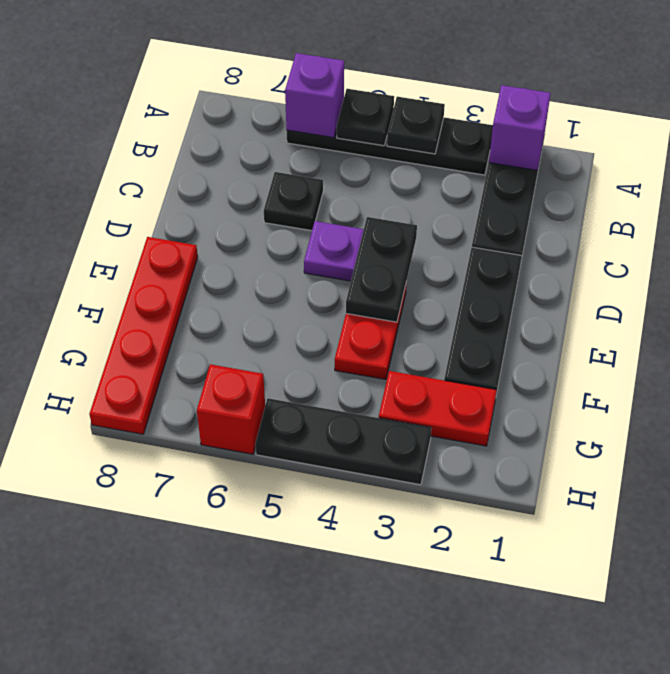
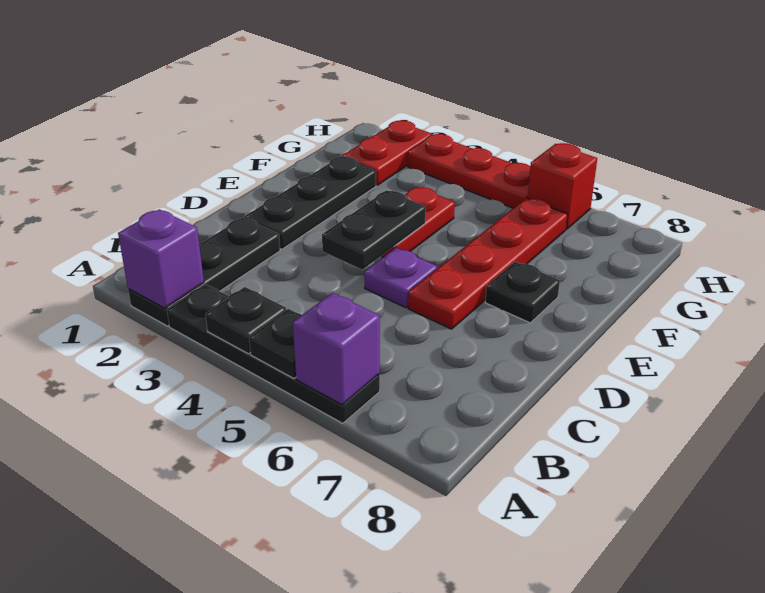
black plate C6 level 1 -> black plate E7 level 1
red plate E8:H8 level 1 -> red plate D6:G6 level 1
red plate G2:G3 level 1 -> red plate G2:H2 level 1
black plate H3:H5 level 1 -> red plate H3:H5 level 1

